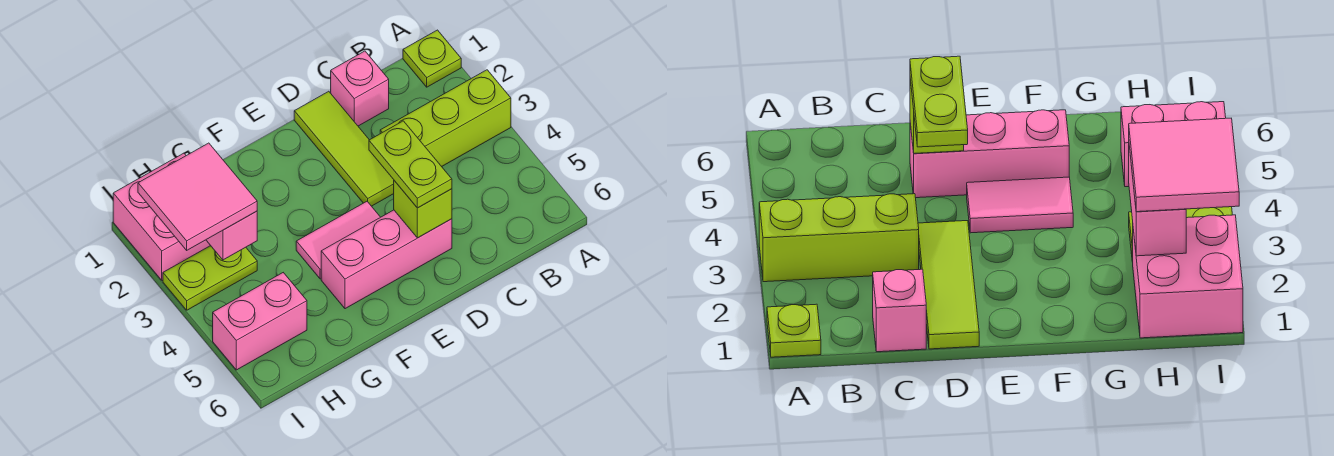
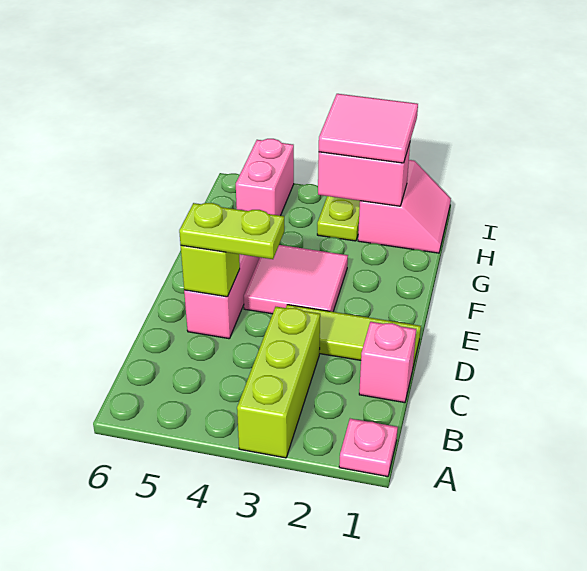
lime plate A1 level 1 -> pink plate A1 level 1
pink tile E4:F4 level 1 -> pink tile E3:F4 level 1
pink brick H1:I2 level 1 -> pink slope H1:I2 level 1 top 2

